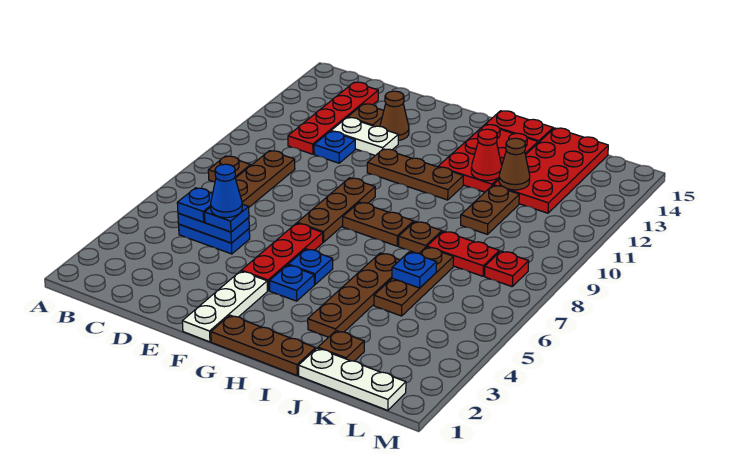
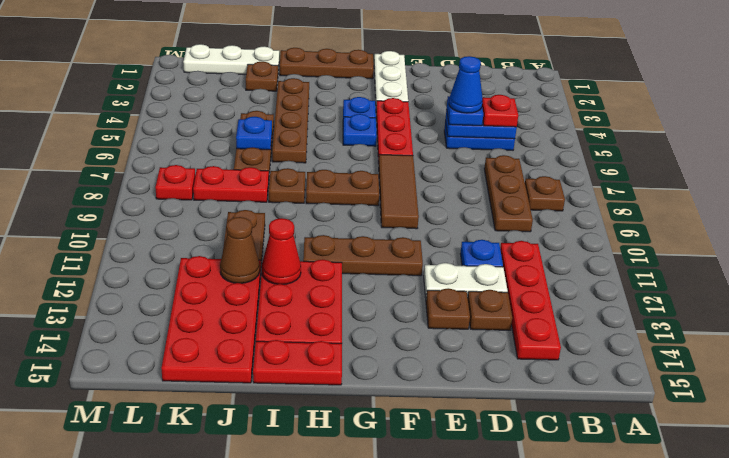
blue plate C5 level 3 -> red plate C5 level 3
brown cone E13 level 1 -> brown plate E13 level 1
brown plate F7:F9 level 1 -> brown tile F7:F9 level 1

